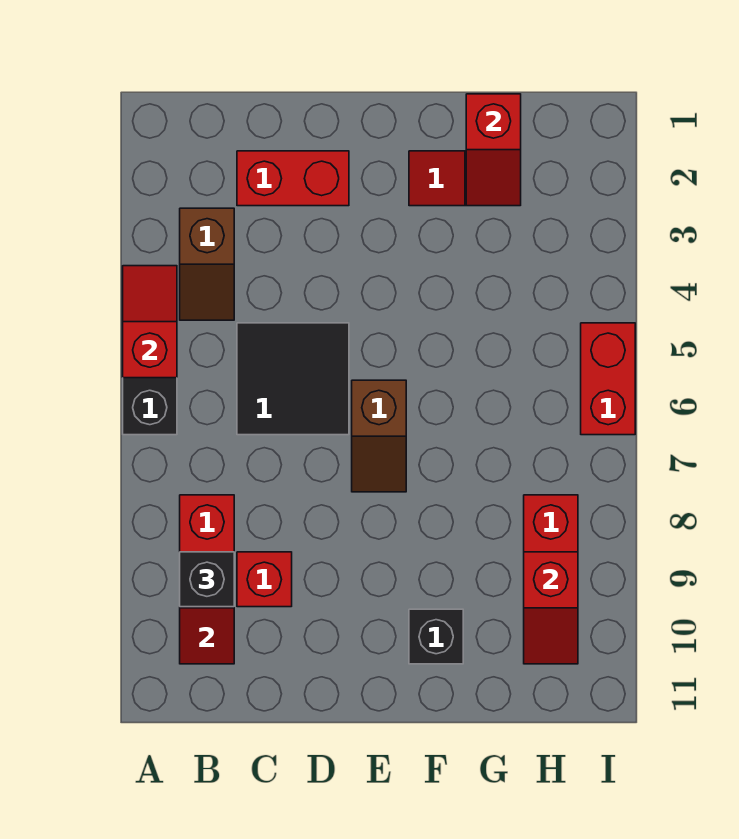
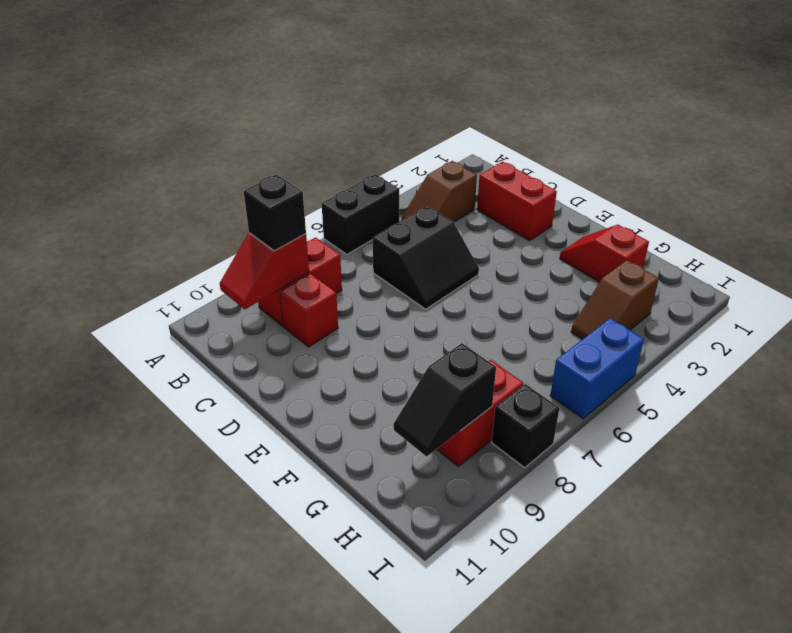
red slope A4:A5 level 2 top 5 -> none
black tile C5:D6 level 1 -> black slope C5:D6 level 1 top C
brown slope E6:E7 level 1 top 6 -> brown slope H3:H4 level 1 top 3
black brick F10 level 1 -> black brick I8 level 1
red slope G1:G2 level 2 top 1 -> none
red slope H9:H10 level 2 top 9 -> black slope H9:H10 level 2 top 9
red brick I5:I6 level 1 -> blue brick I5:I6 level 1

